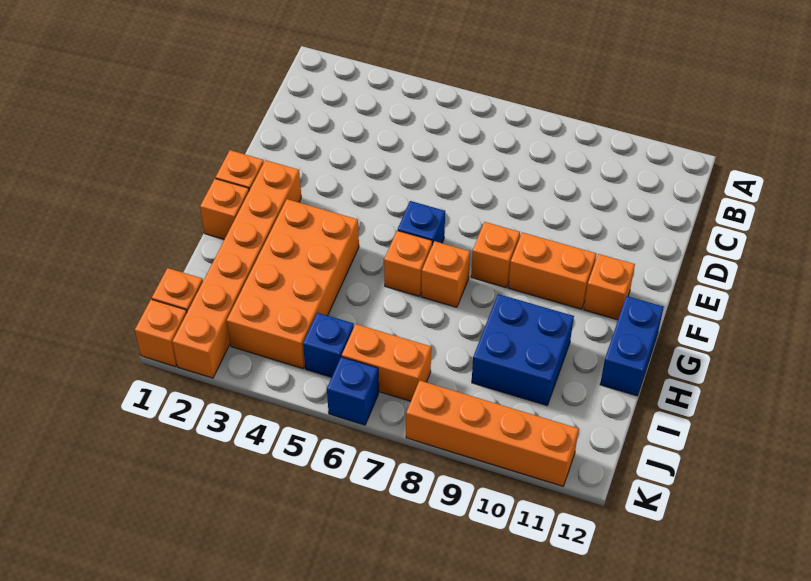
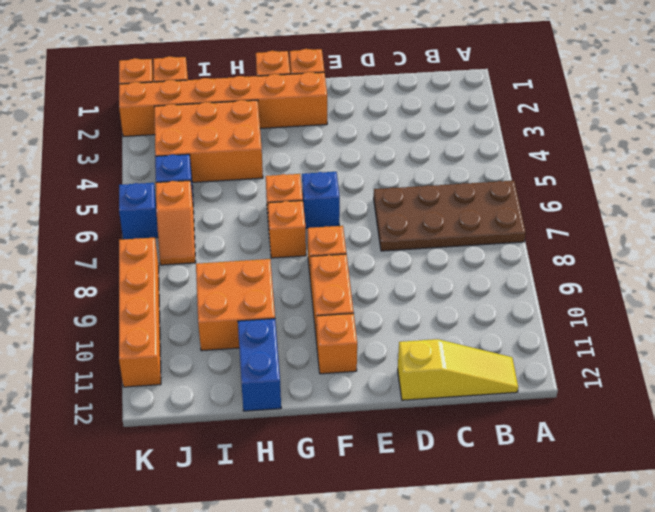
none -> brown plate A6:D7 level 1
none -> yellow slope B12:D12 level 1 top D
orange brick G3:J4 level 1 -> orange brick H3:J4 level 1
blue brick G12:H12 level 1 -> blue brick H11:H12 level 1
blue brick H9:I10 level 1 -> orange brick H9:I10 level 1
orange brick J6:J7 level 1 -> orange slope J6:J7 level 1 top 6

